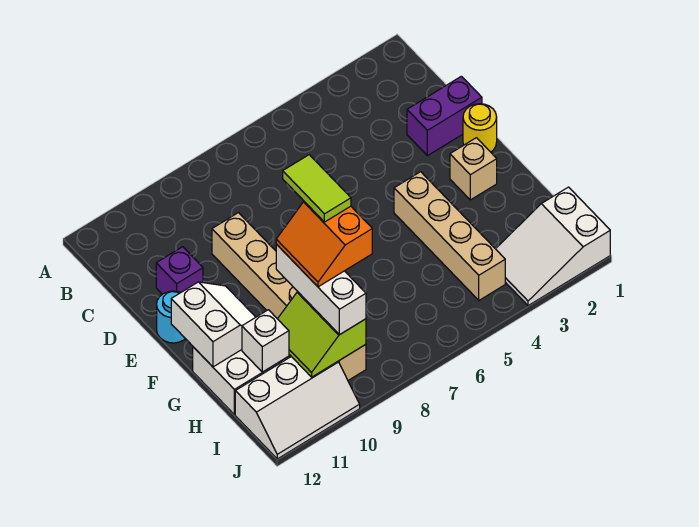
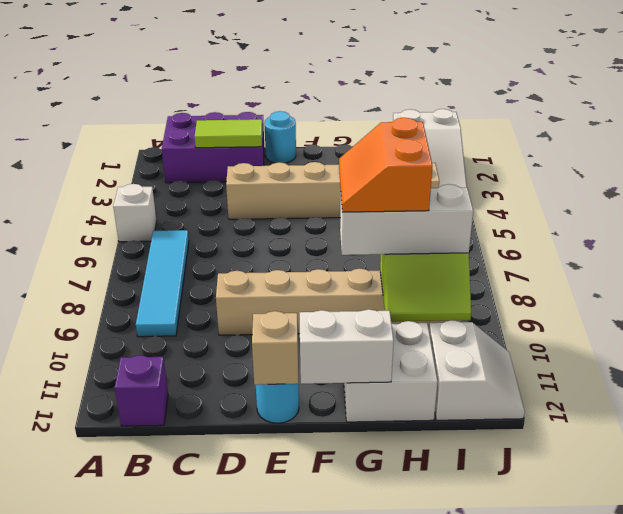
none -> cyan tile B6:B9 level 1
purple brick D1:D2 level 1 -> purple brick B1:D2 level 1
purple brick D11 level 1 -> purple brick B12 level 1
yellow round brick E1 level 1 -> cyan round brick E1 level 1
tan brick F2 level 1 -> tan brick E12 level 2
tan brick F4:I4 level 1 -> tan brick D4:I4 level 1
lime tile F8:G8 level 5 -> lime tile C2:D2 level 2
orange slope G8:H9 level 4 top 8 -> orange slope G8:H9 level 4 top H
white brick H11 level 2 -> white brick A5 level 1
white slope I10:J12 level 1 top I -> white slope I11:J12 level 1 top I

